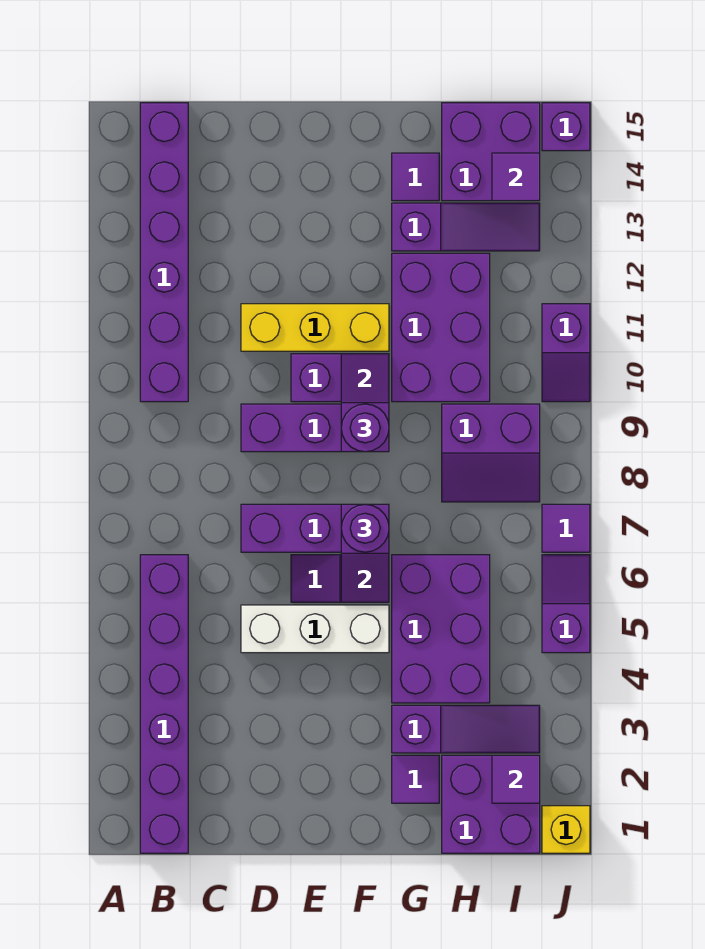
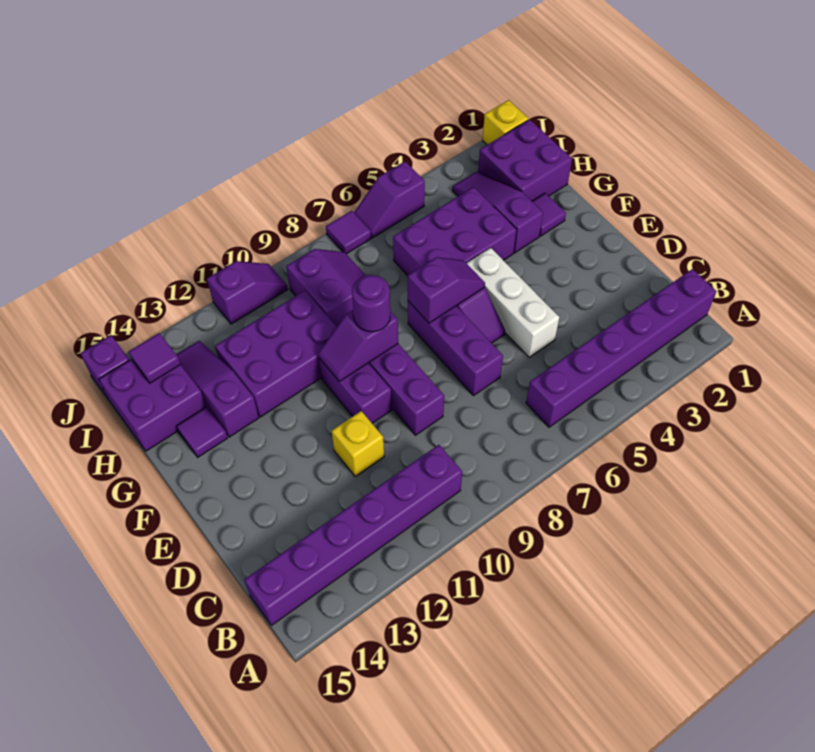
yellow brick D11:F11 level 1 -> yellow brick D11 level 1
purple round brick F7 level 3 -> none
purple tile I2 level 2 -> none

